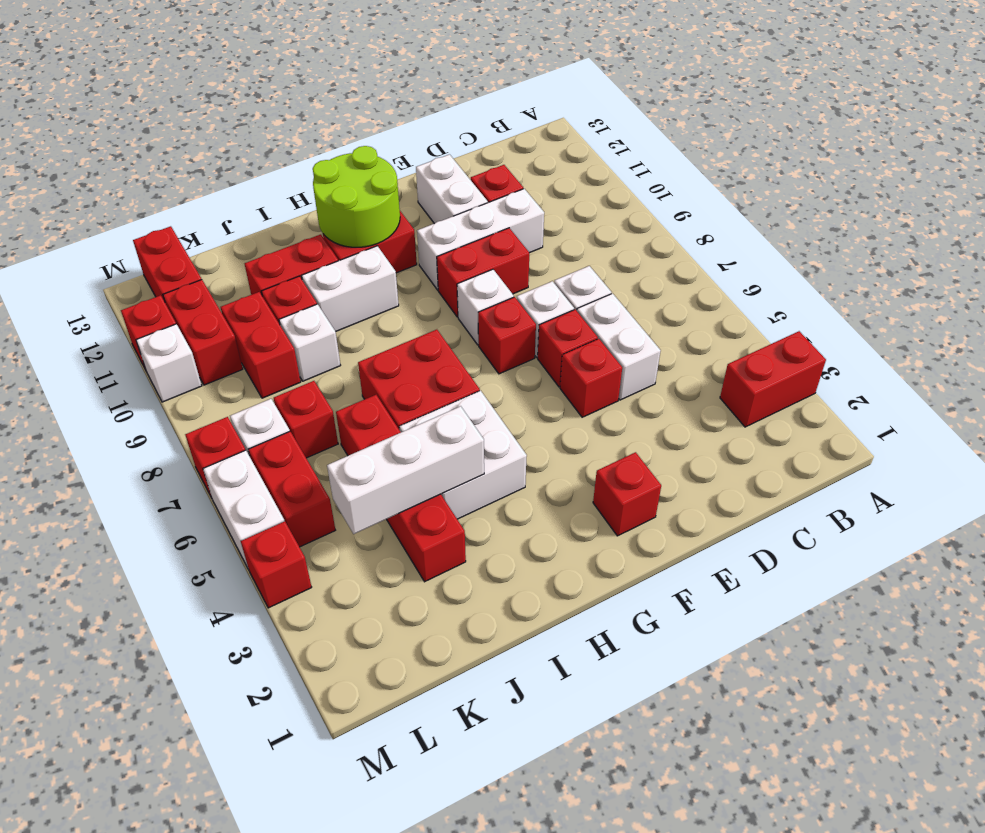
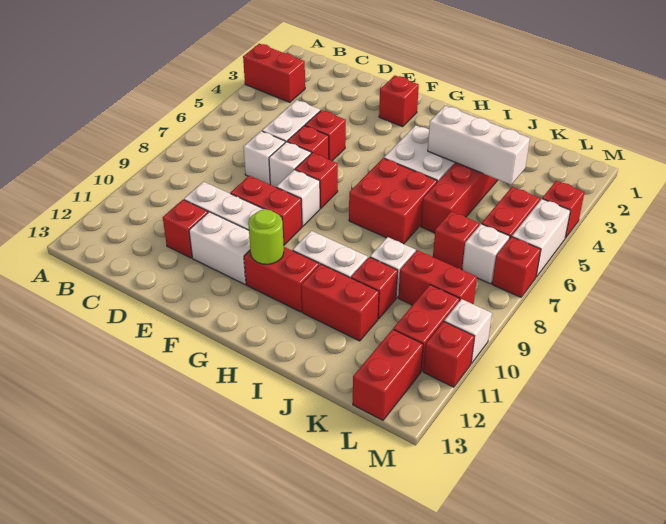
white brick E11:E12 level 1 -> white brick E11:F11 level 1
lime round brick G11:H12 level 2 -> lime round brick G11 level 2
red brick K9:K10 level 1 -> red brick K9:L9 level 1

